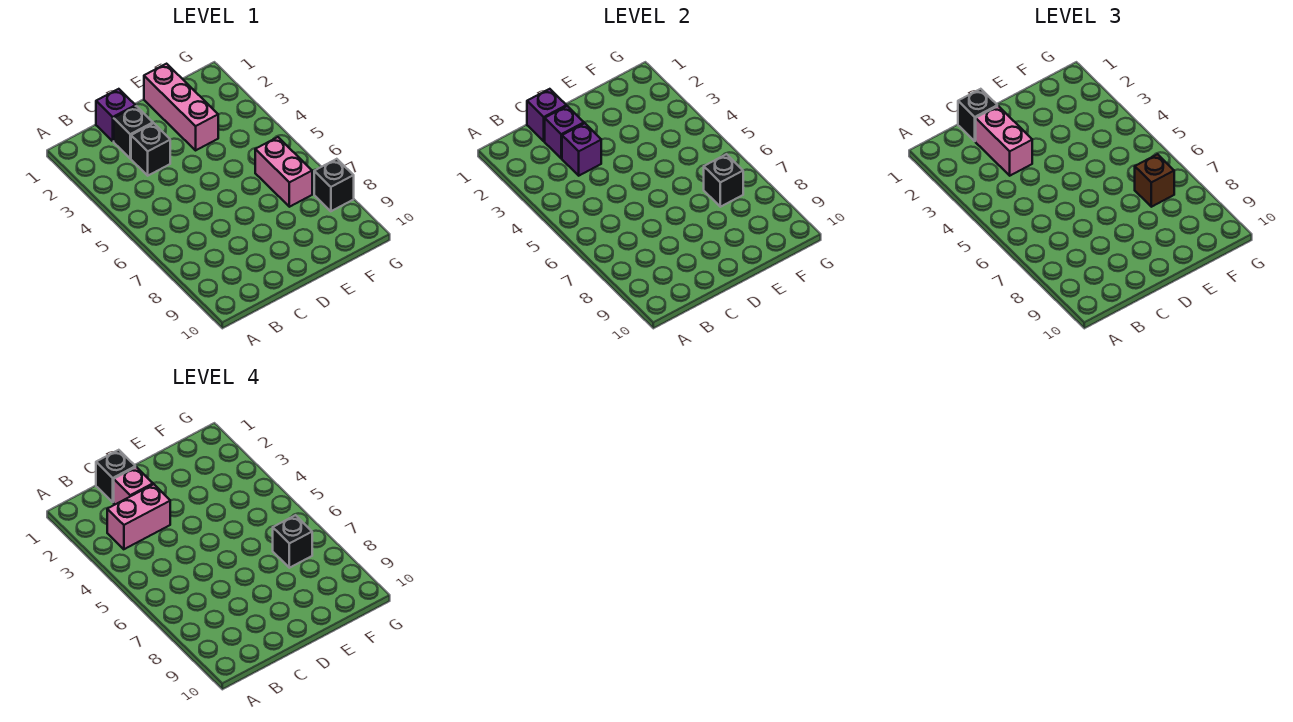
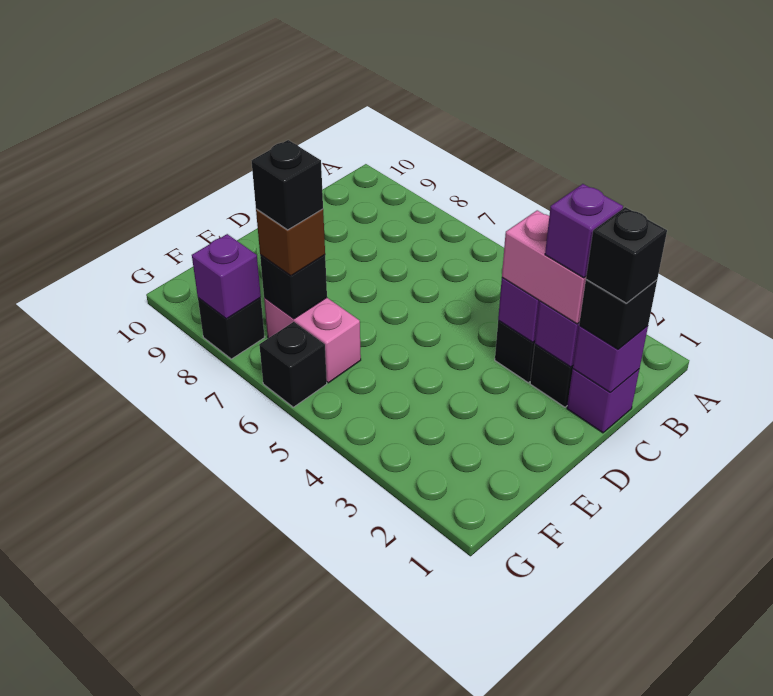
pink brick B3:C3 level 4 -> none
pink brick C2 level 4 -> purple brick C2 level 4
pink brick E1:E3 level 1 -> none
none -> black brick G6 level 1
none -> purple brick G8 level 2

